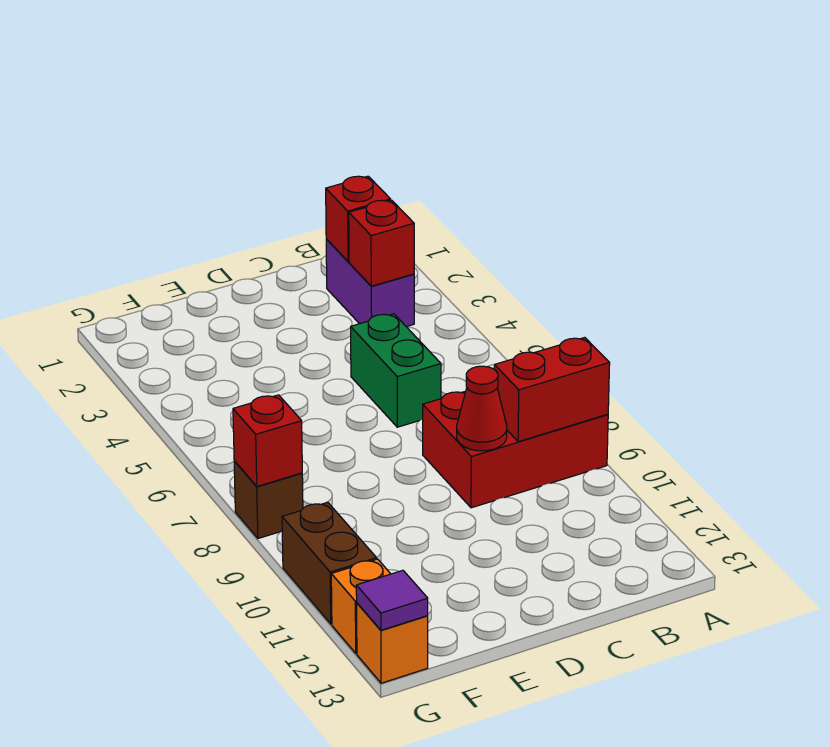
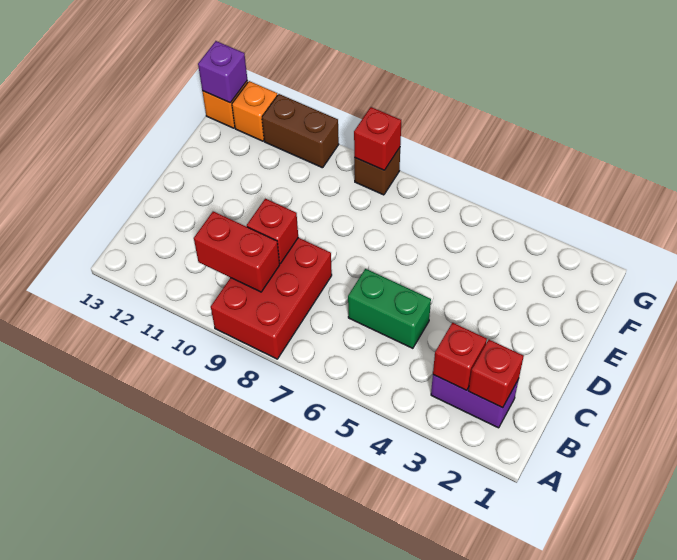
red brick A9:B9 level 2 -> red brick B9:B10 level 2
red cone C9 level 2 -> red brick C9 level 2
purple tile G13 level 2 -> purple brick G13 level 2

